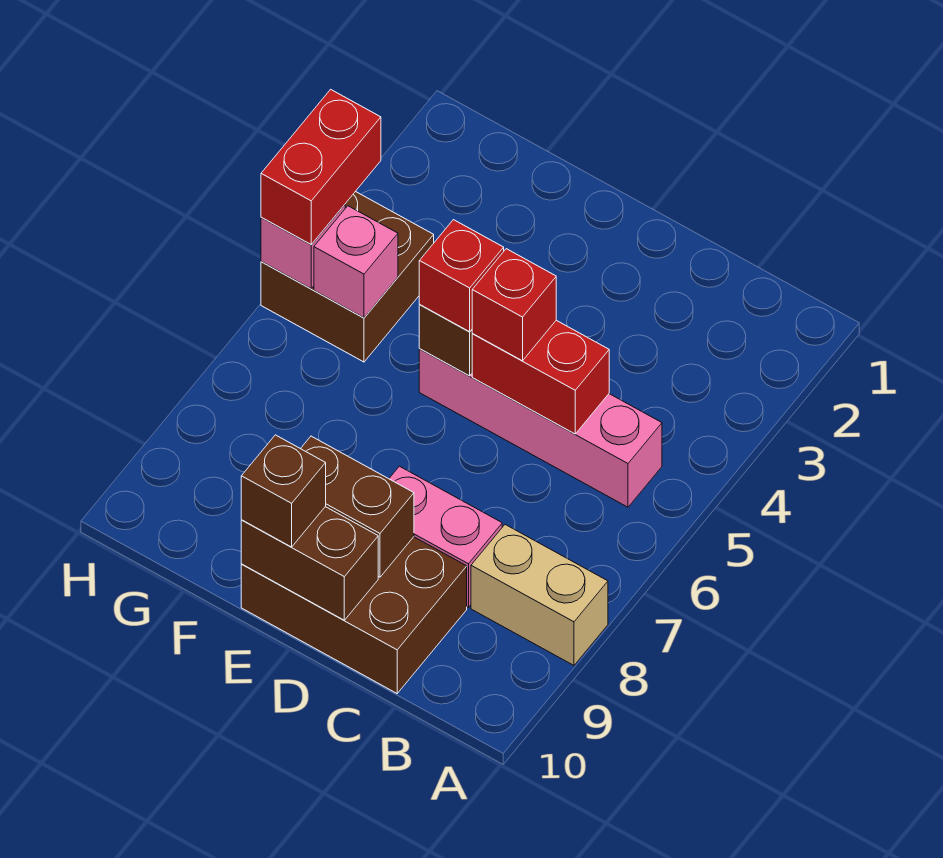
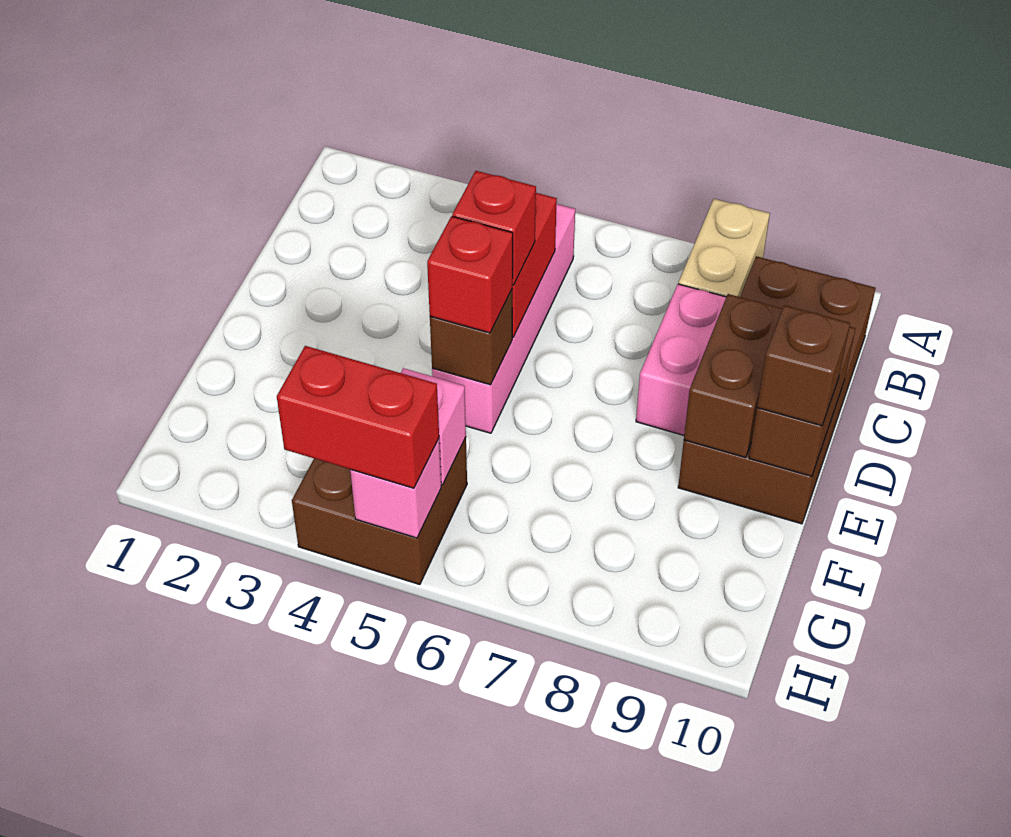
brown brick C9:E10 level 1 -> brown brick B9:E10 level 1

